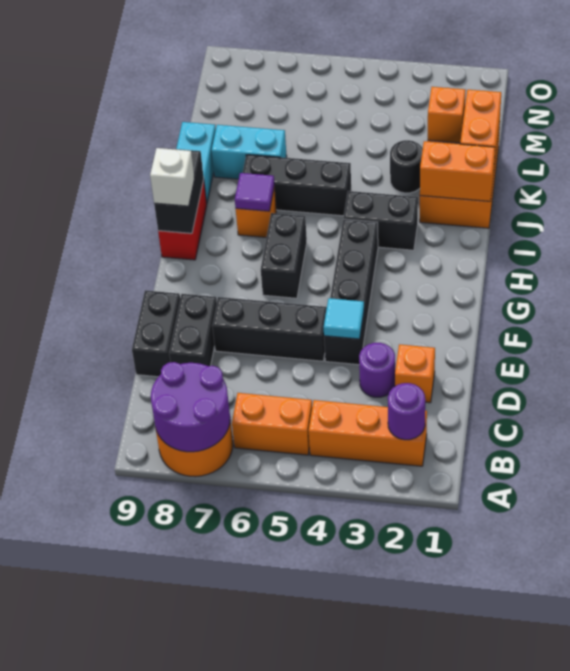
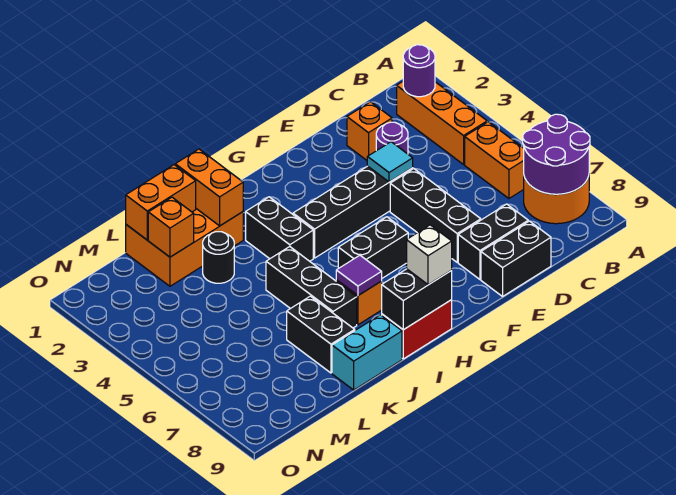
cyan brick K7:K8 level 1 -> black brick K7:K8 level 1

